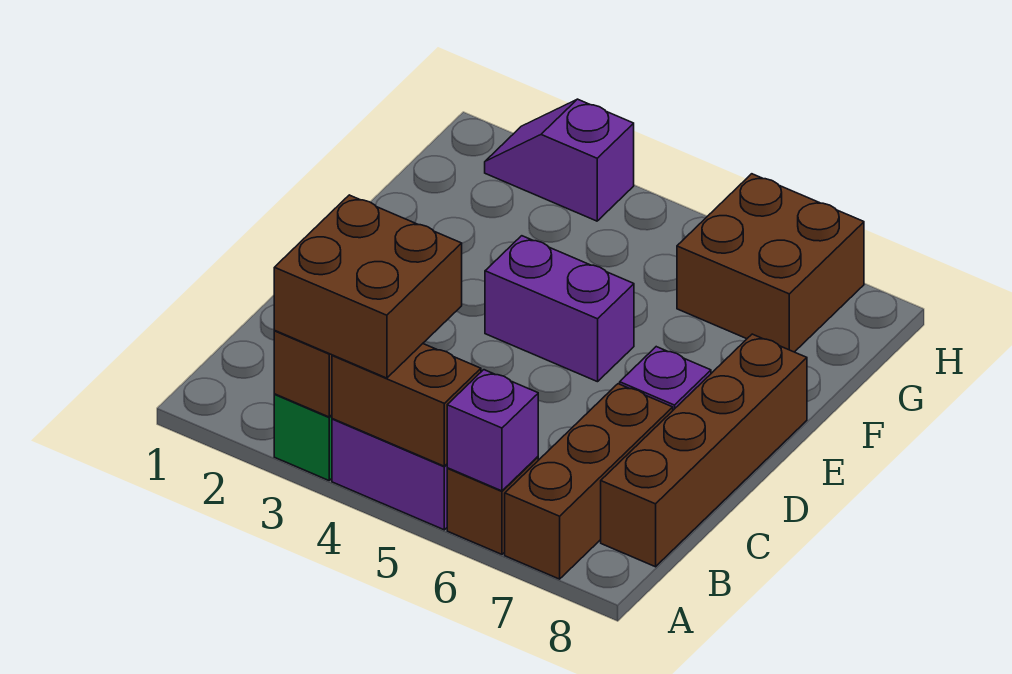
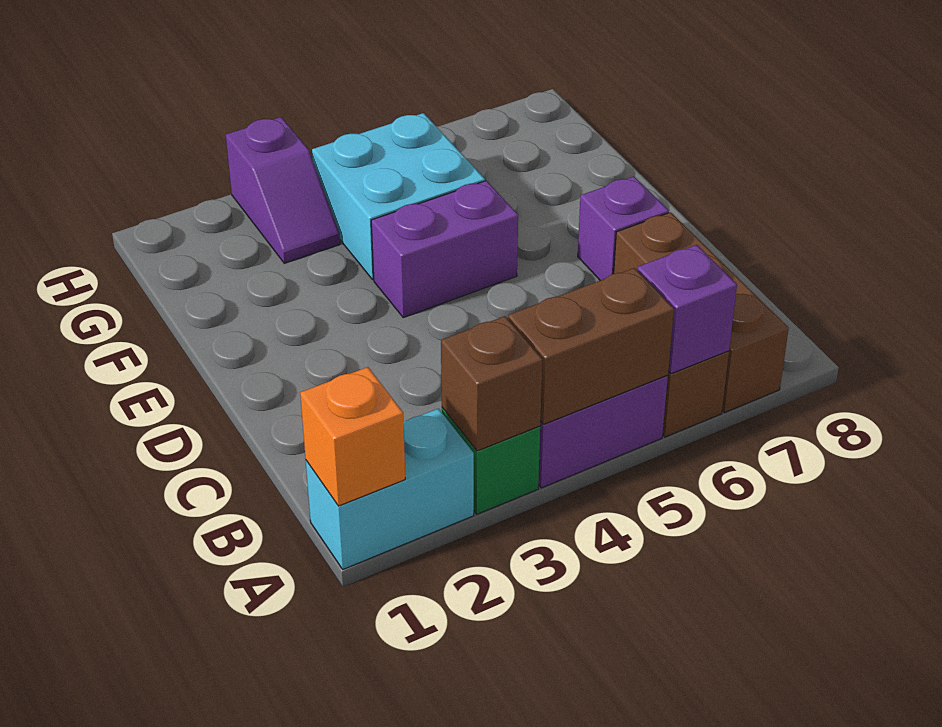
none -> cyan brick A1:A2 level 1
none -> orange brick A1 level 2
brown brick A3:B4 level 3 -> none
brown brick B8:E8 level 1 -> none
none -> cyan brick F4:G5 level 1
brown brick G6:H7 level 1 -> none
purple slope H2:H3 level 1 top 3 -> purple slope G3:H3 level 1 top H

